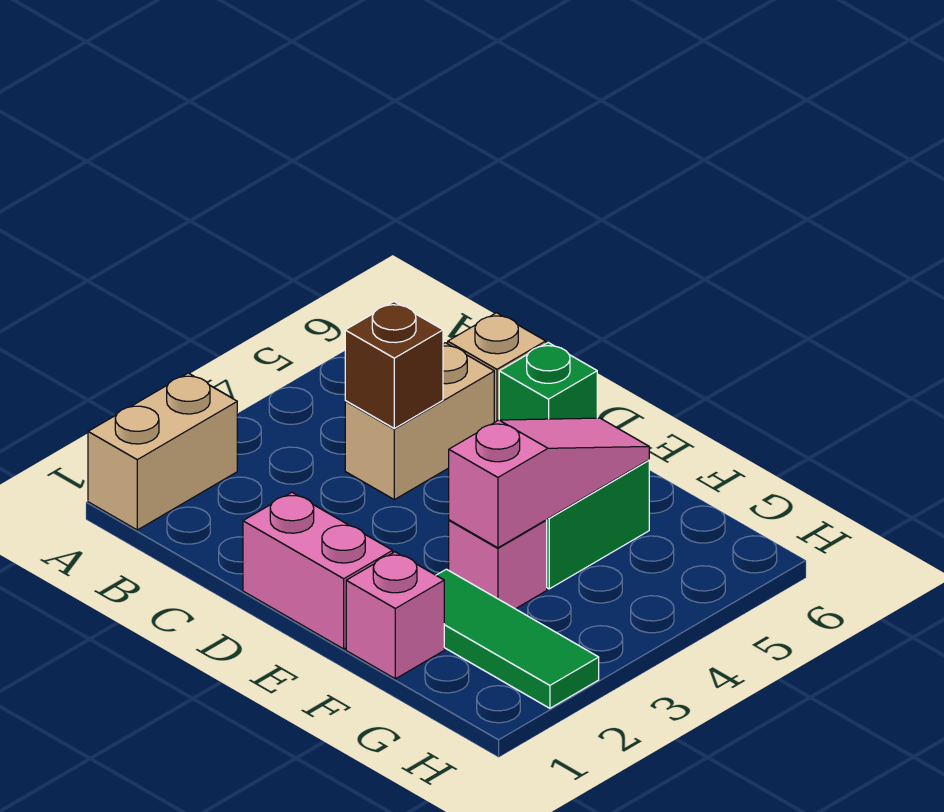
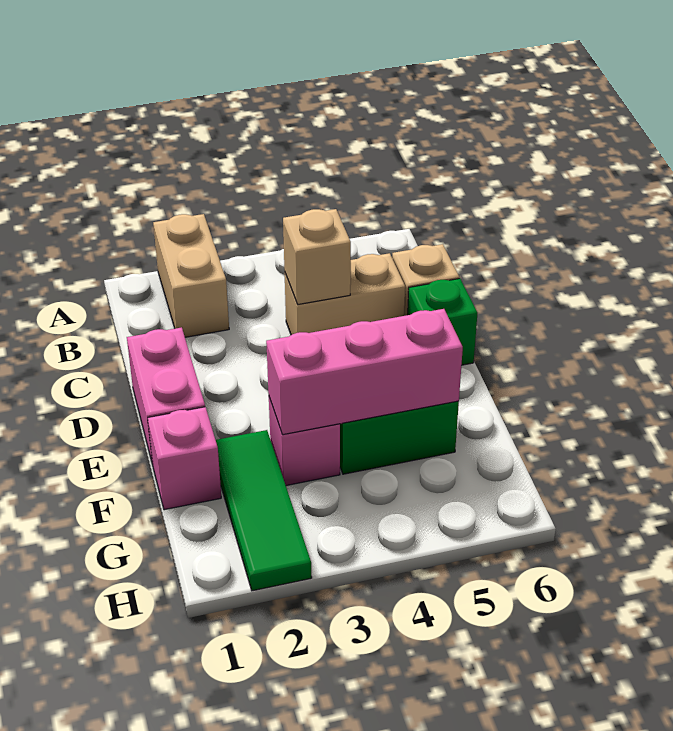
tan brick A1:A2 level 1 -> tan brick A2:B2 level 1
brown brick C4 level 2 -> tan brick C4 level 2
pink slope F3:F5 level 2 top 3 -> pink brick F3:F5 level 2

